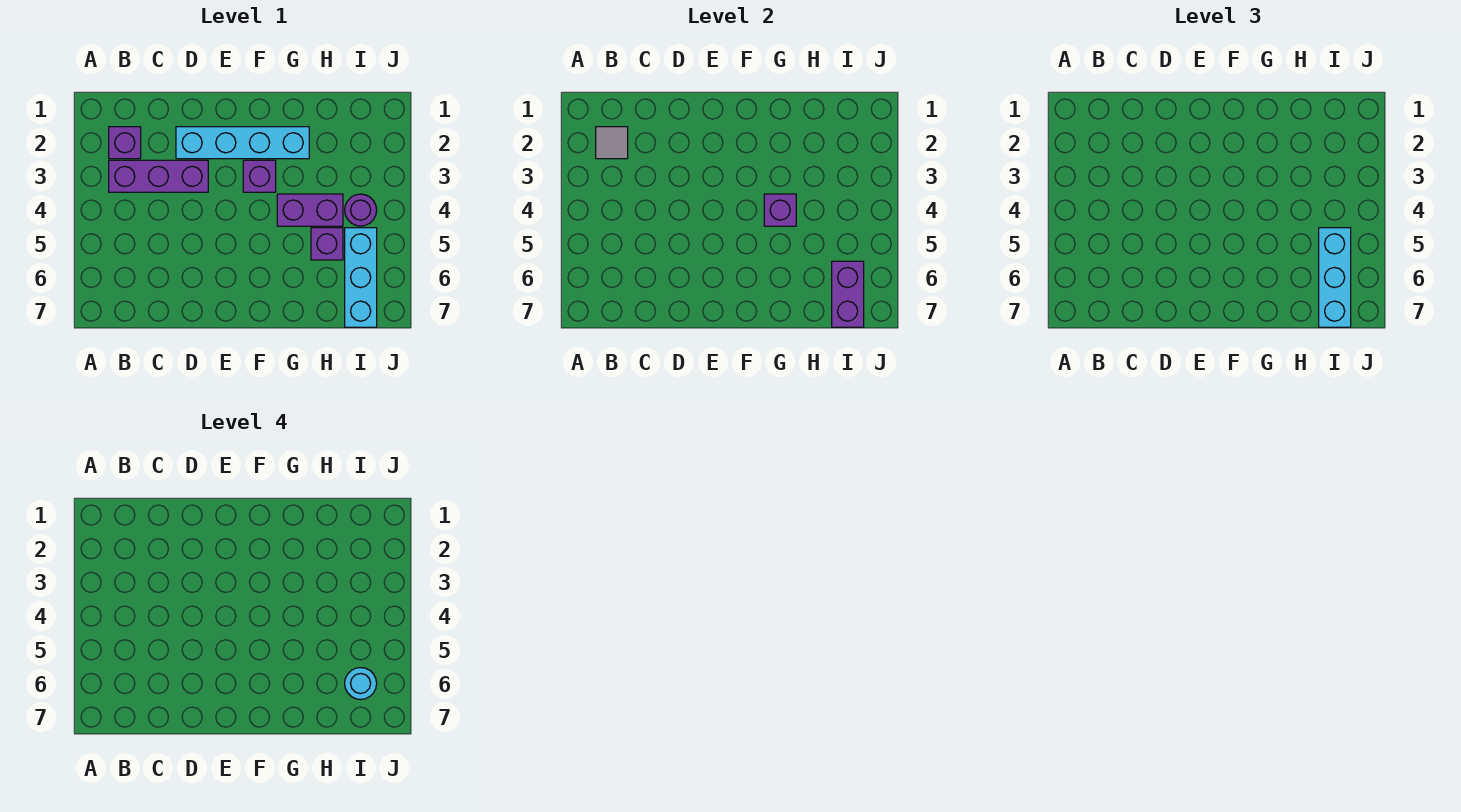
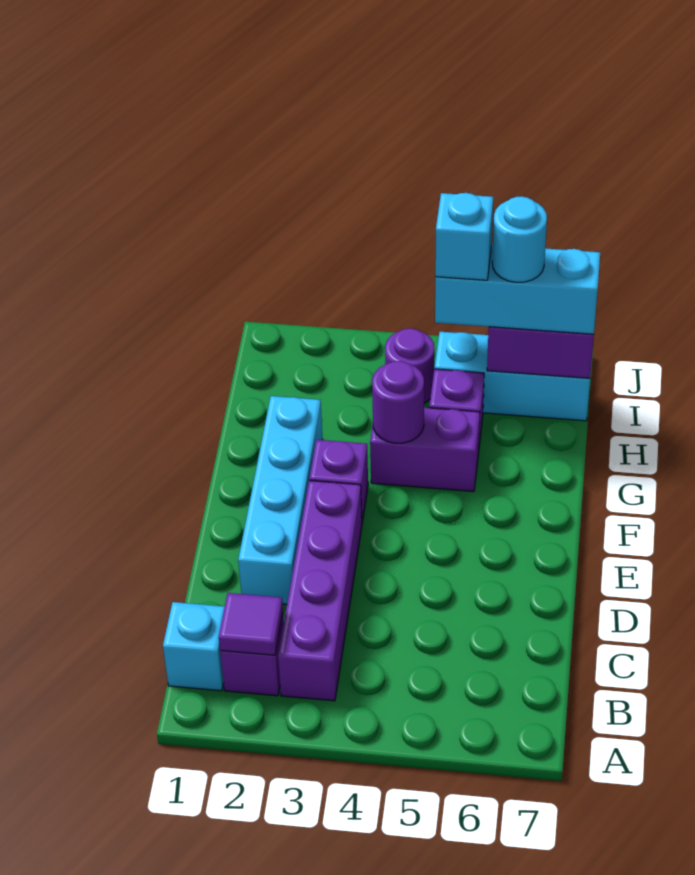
none -> cyan brick B1 level 1
grey tile B2 level 2 -> purple tile B2 level 2
purple brick B3:D3 level 1 -> purple brick B3:E3 level 1
purple brick G4:H4 level 1 -> purple brick G4:G5 level 1
purple brick G4 level 2 -> purple round brick G4 level 2
none -> cyan brick I5 level 4

